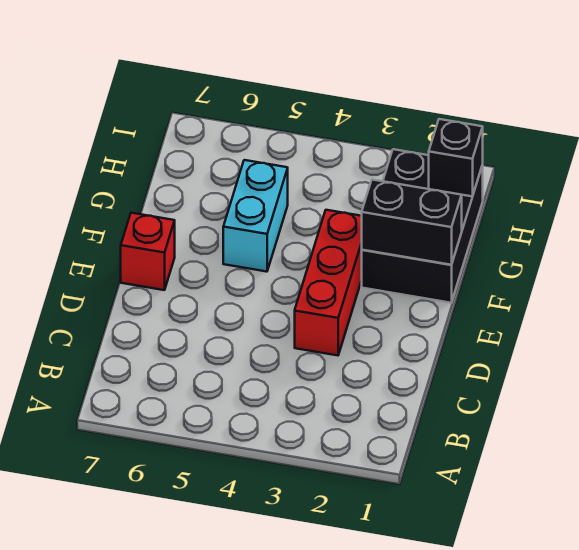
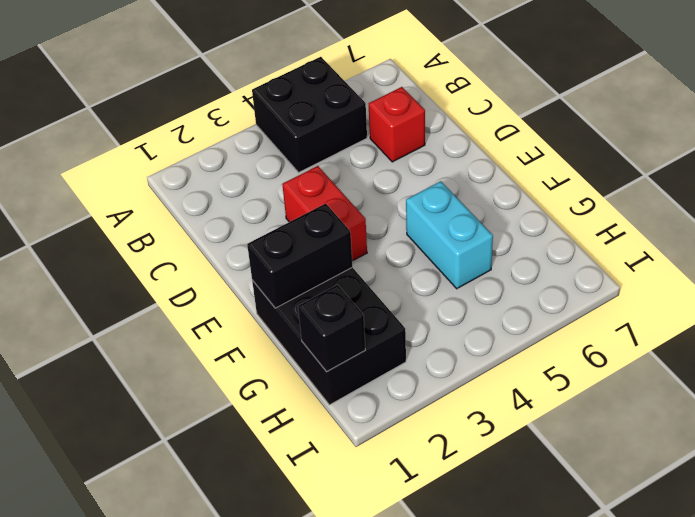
none -> black brick A4:B5 level 1
red brick D3:F3 level 1 -> red brick D3:E3 level 1
red brick E7 level 1 -> red brick C6 level 1

